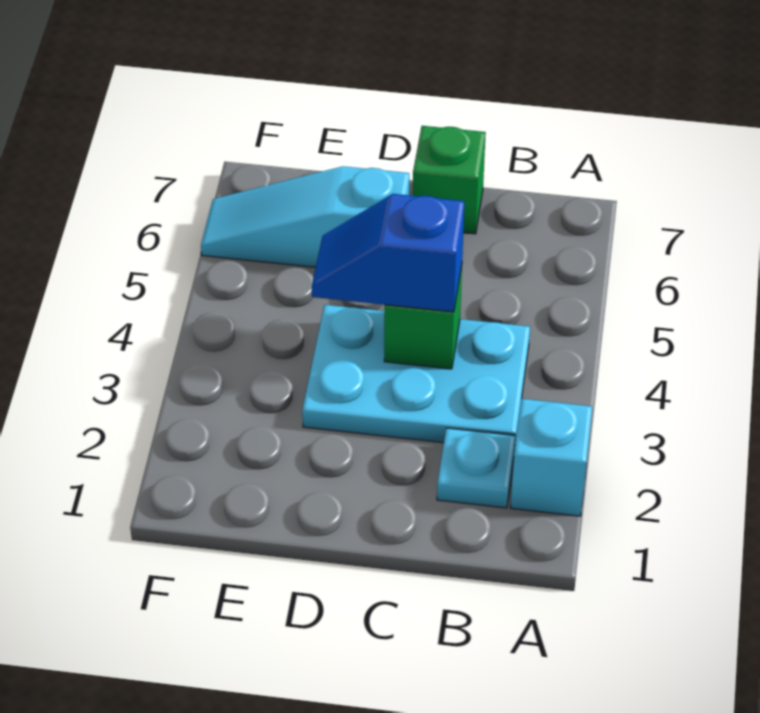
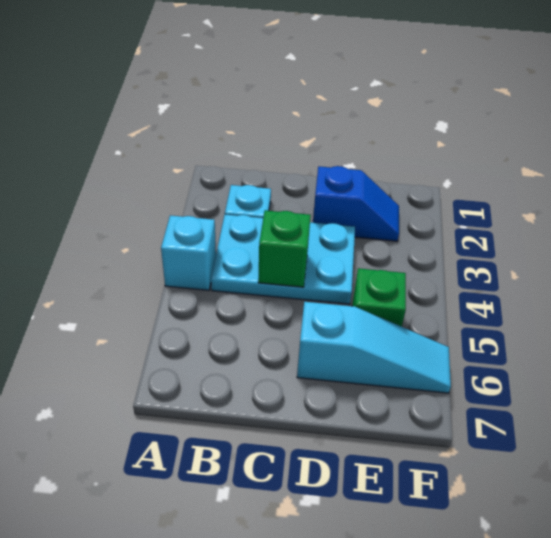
cyan brick A2 level 1 -> cyan brick A4 level 1
blue slope C4:D4 level 3 top C -> blue slope D2:E2 level 1 top D
green brick C7 level 1 -> green brick E5 level 1

